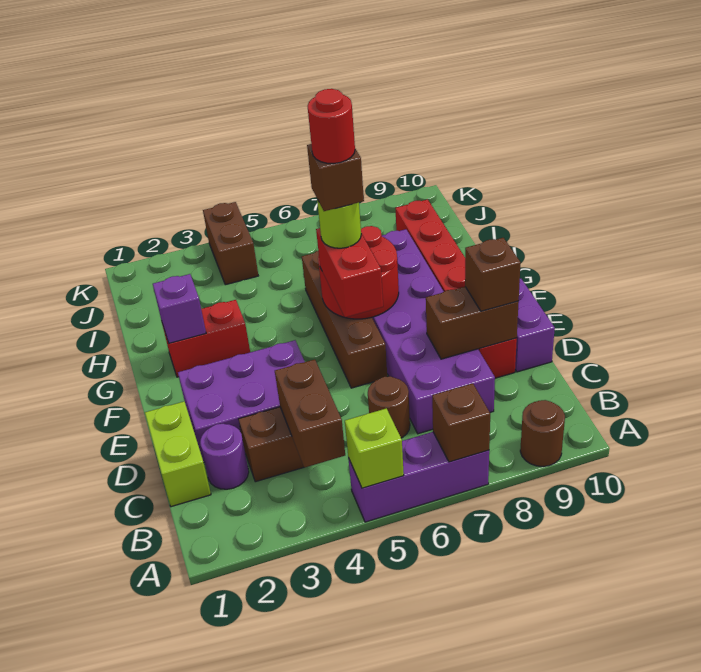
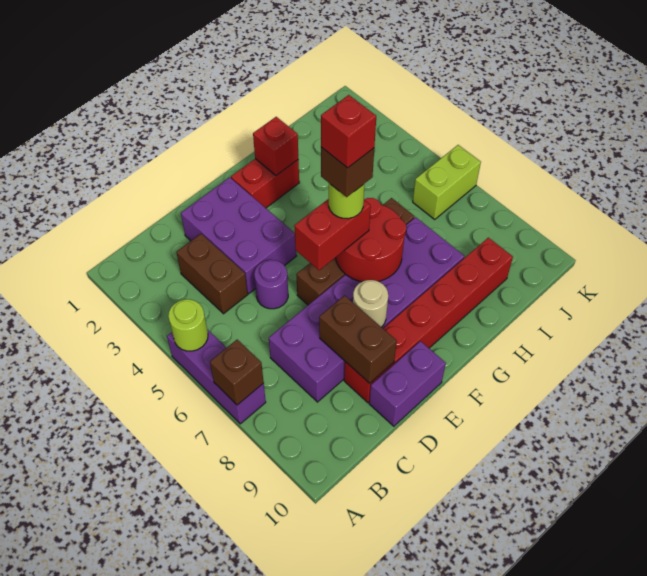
lime brick A5 level 2 -> lime round brick A5 level 2
brown round brick A9 level 1 -> none
brown brick B4:C4 level 2 -> none
lime brick C1:D1 level 1 -> lime brick J6:K6 level 1
purple round brick C2 level 1 -> purple round brick D5 level 1
brown round brick C6 level 1 -> none
brown brick D9 level 3 -> none
none -> tan round brick E8 level 2
red round brick F6 level 6 -> red brick F6 level 6
red brick G2:G3 level 1 -> red brick F2:G2 level 1
purple brick G2 level 2 -> red brick G2 level 2
brown brick J4:K4 level 1 -> none

